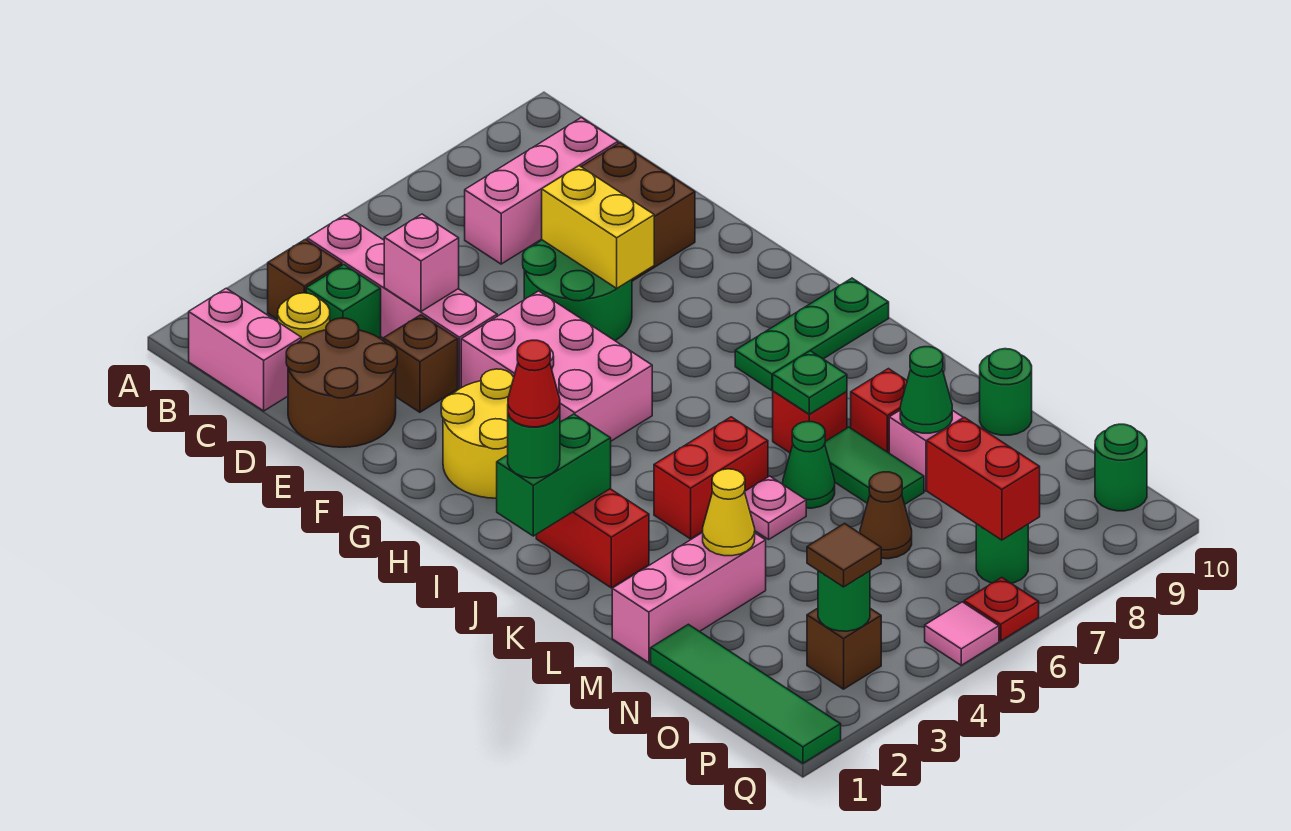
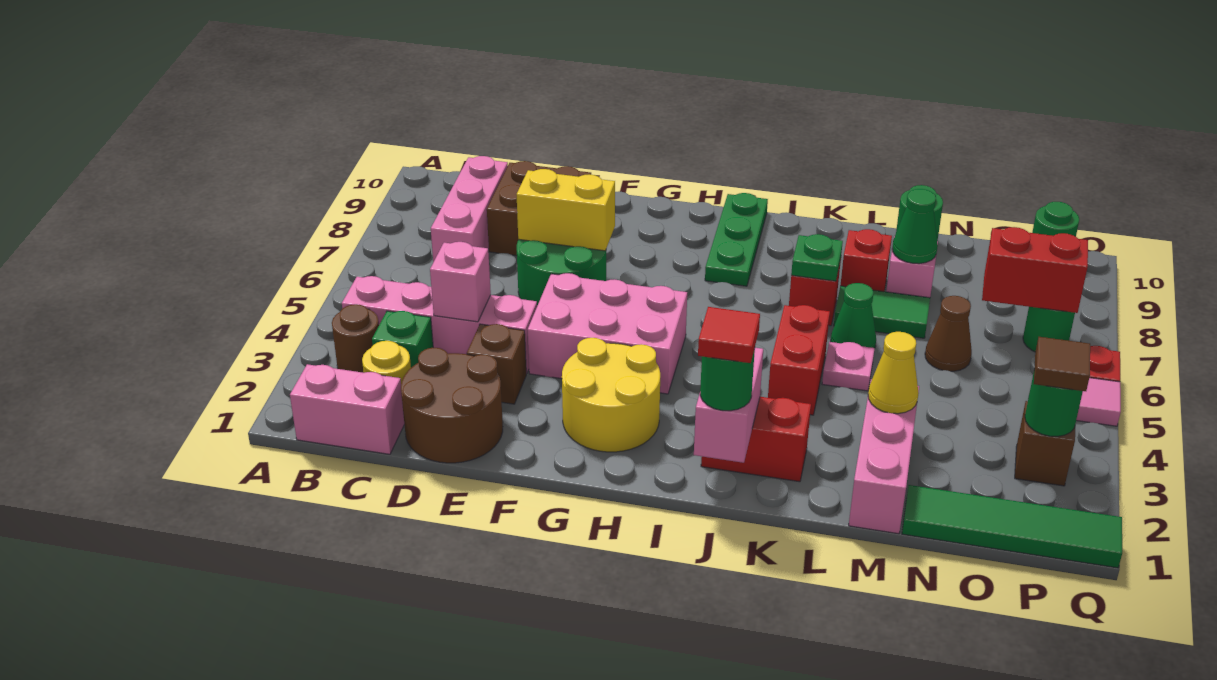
brown brick B3 level 1 -> brown round brick B3 level 1
green brick J1:J2 level 2 -> pink brick J1:J2 level 2
red cone J1 level 4 -> red tile J1 level 4

